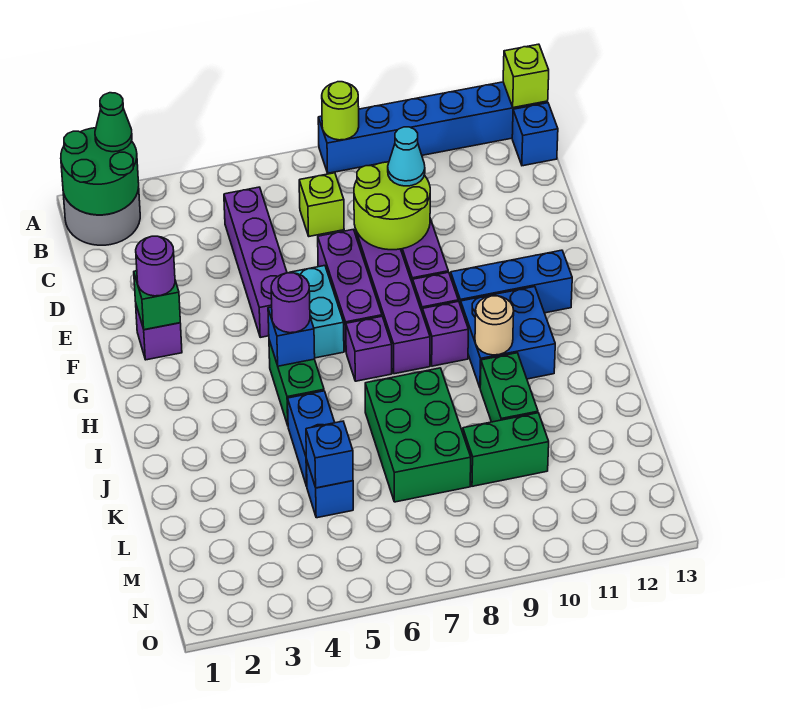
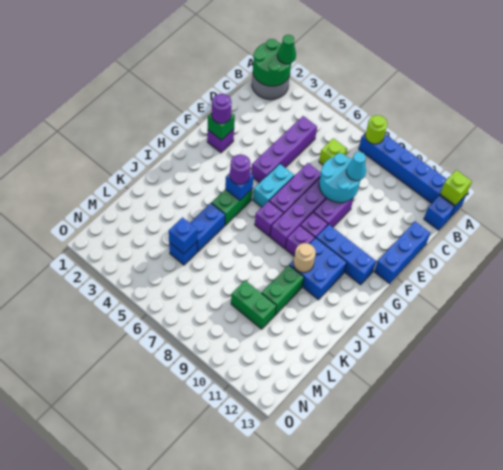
lime round brick D8:E9 level 2 -> cyan round brick D8:E9 level 2
none -> blue brick D13:F13 level 1
green brick J7:L8 level 1 -> none

